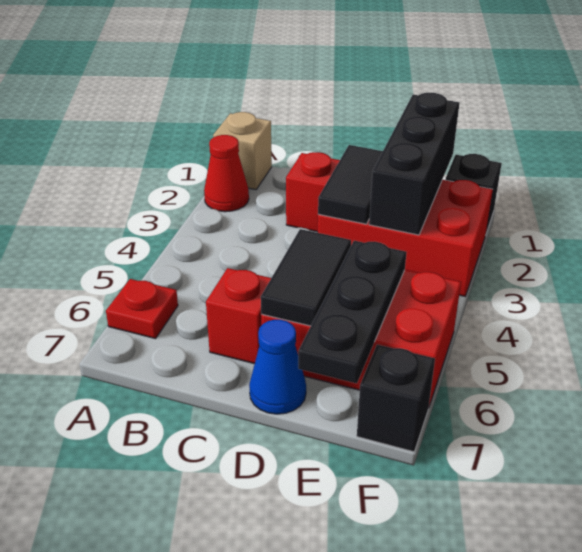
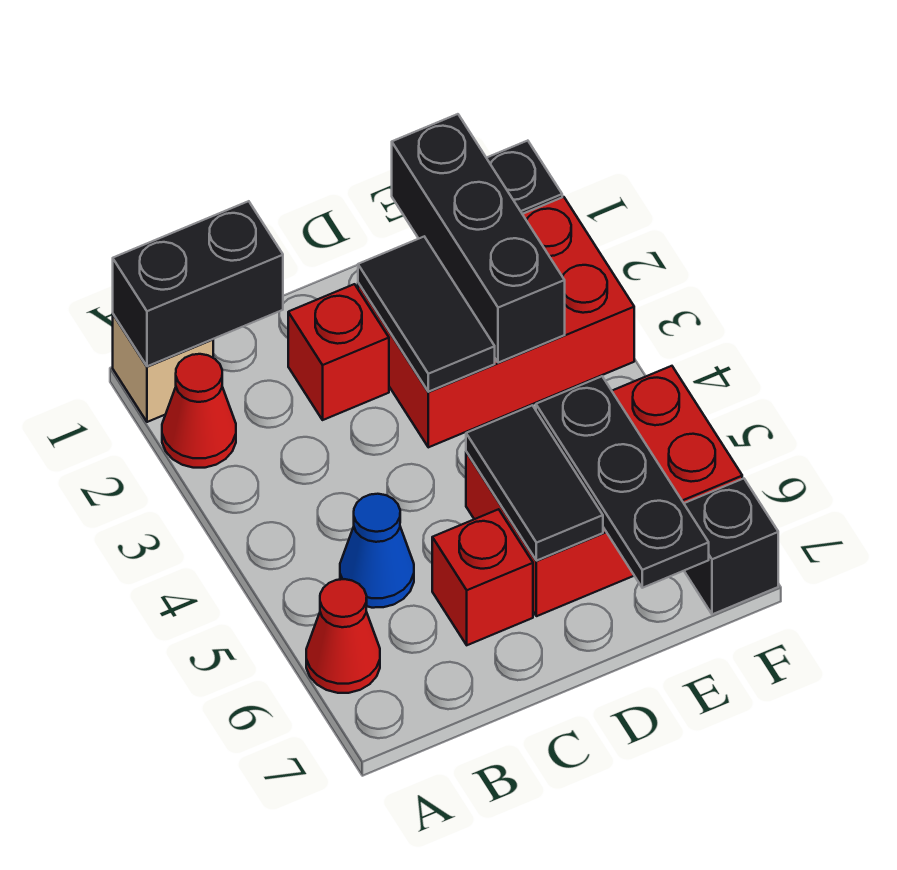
none -> black brick A1:B1 level 2
red plate A6 level 1 -> red cone A6 level 1
blue cone D7 level 1 -> blue cone B5 level 1

